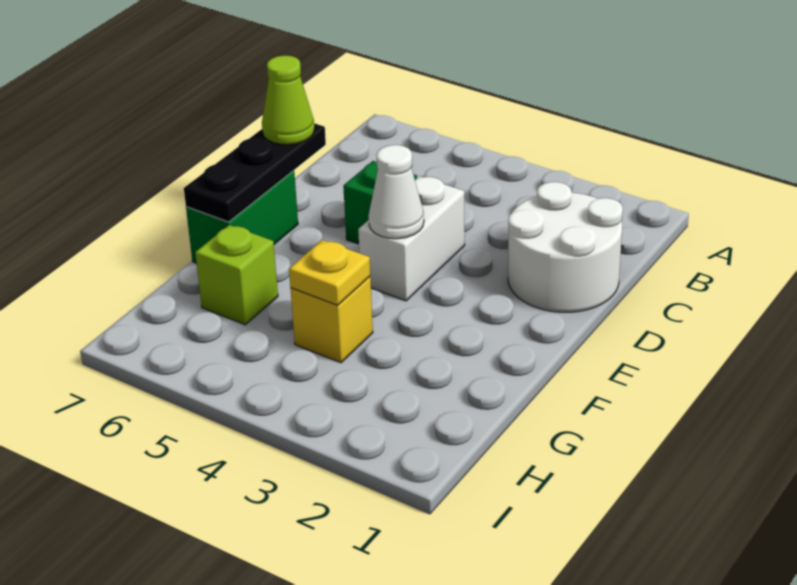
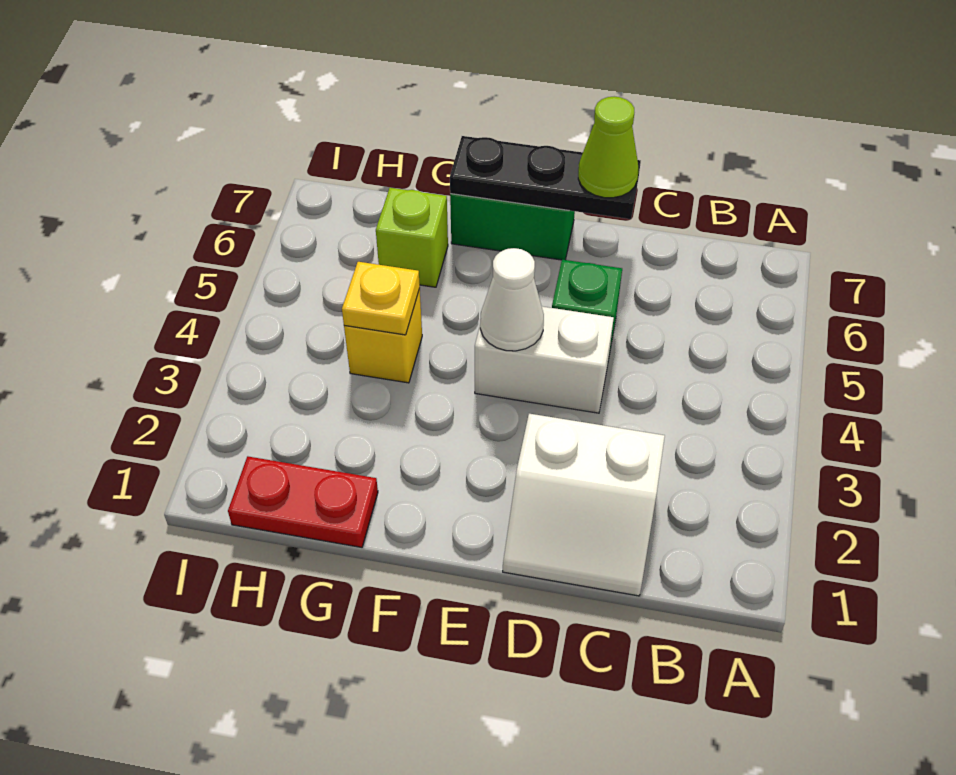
white round brick C1:D2 level 1 -> white slope C1:D2 level 1 top 2
none -> red plate G1:H1 level 1

